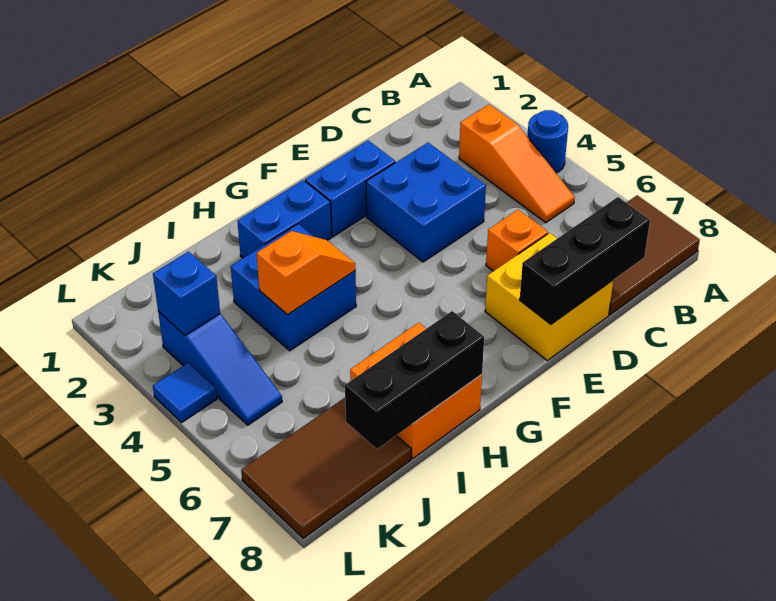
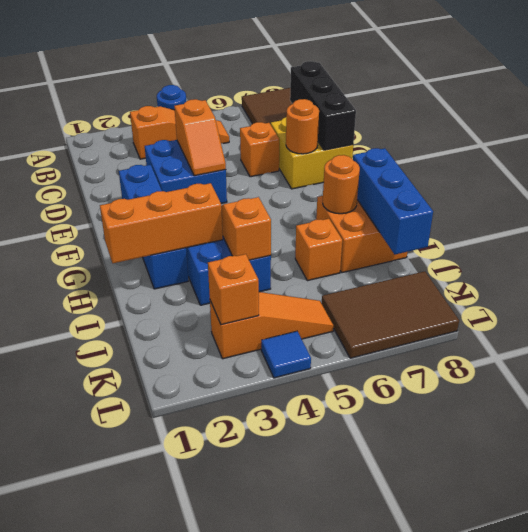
none -> orange slope D4:E4 level 2 top D
none -> orange round brick E7 level 2
none -> orange brick H1:H3 level 2
none -> orange round brick H7 level 2
black brick H8:J8 level 2 -> blue brick H8:J8 level 2
none -> orange brick I6 level 1
brown tile J7:L8 level 1 -> brown tile K6:L8 level 1
blue slope K3:K5 level 1 top 3 -> orange slope K3:K5 level 1 top 3
blue brick K3 level 2 -> orange brick K3 level 2

